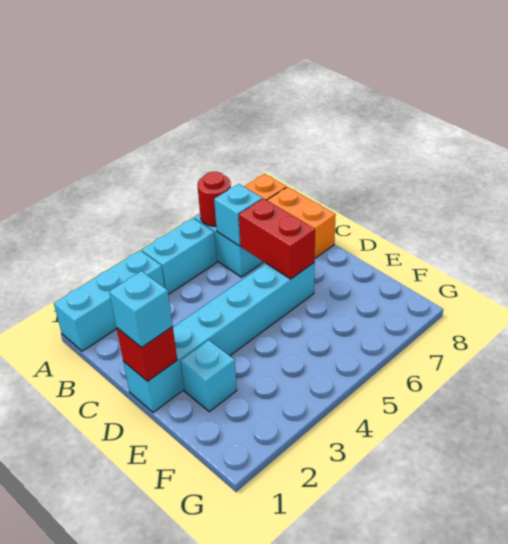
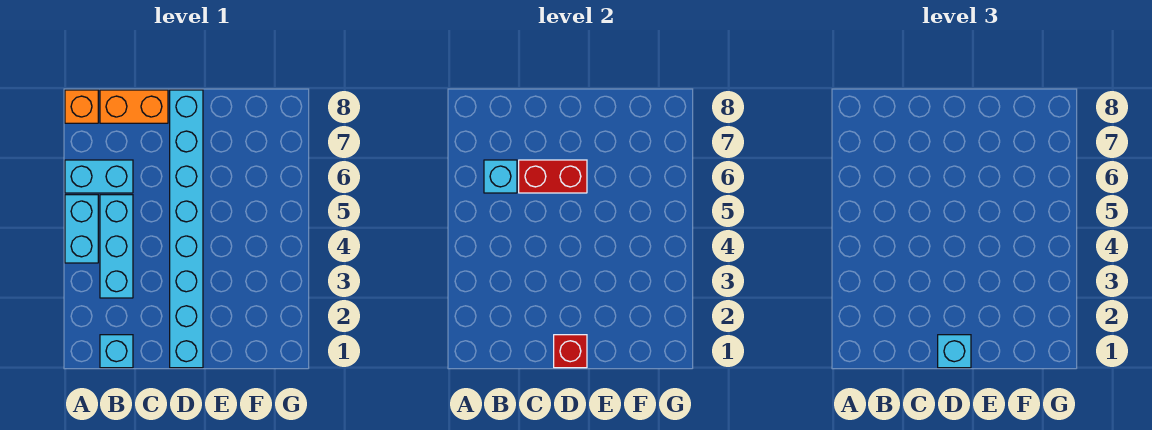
cyan brick A1:A3 level 1 -> cyan brick B3:B5 level 1
red round brick A6 level 2 -> none
cyan brick D1:D6 level 1 -> cyan brick D1:D8 level 1
cyan brick E2 level 1 -> cyan brick B1 level 1

